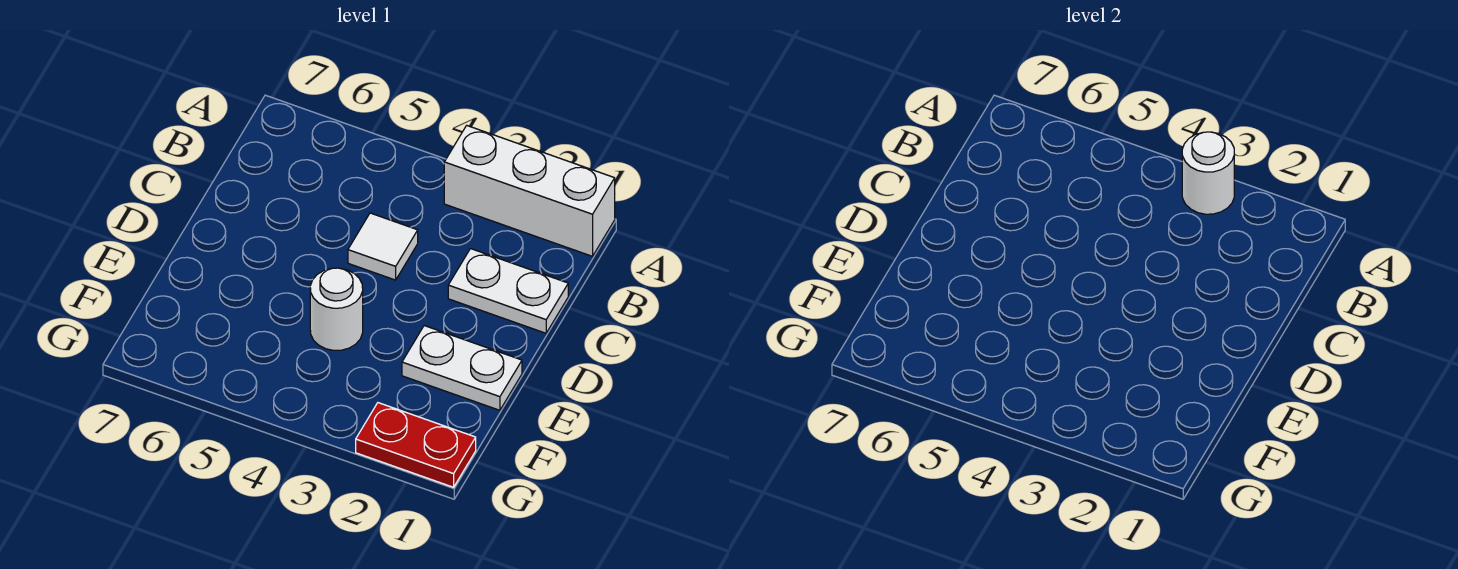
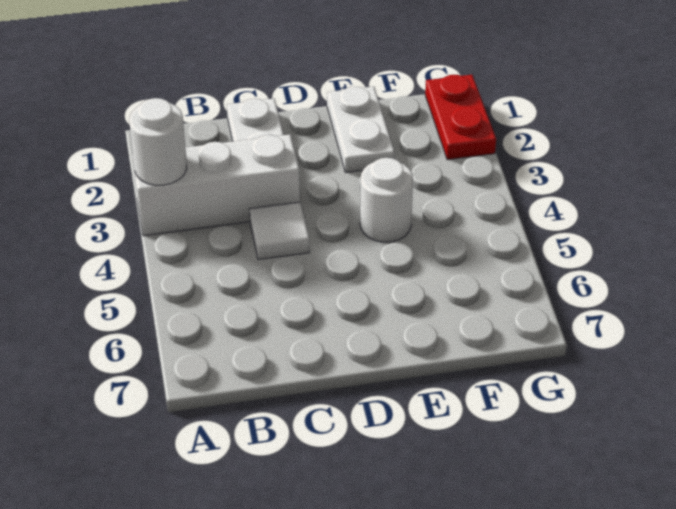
white brick A1:A3 level 1 -> white brick A3:C3 level 1

